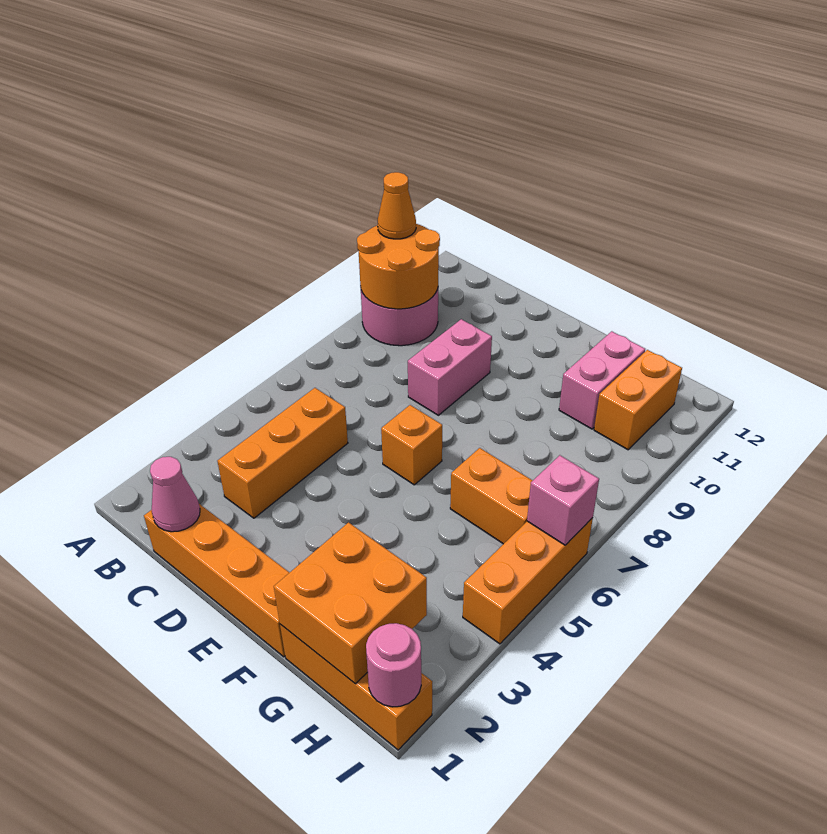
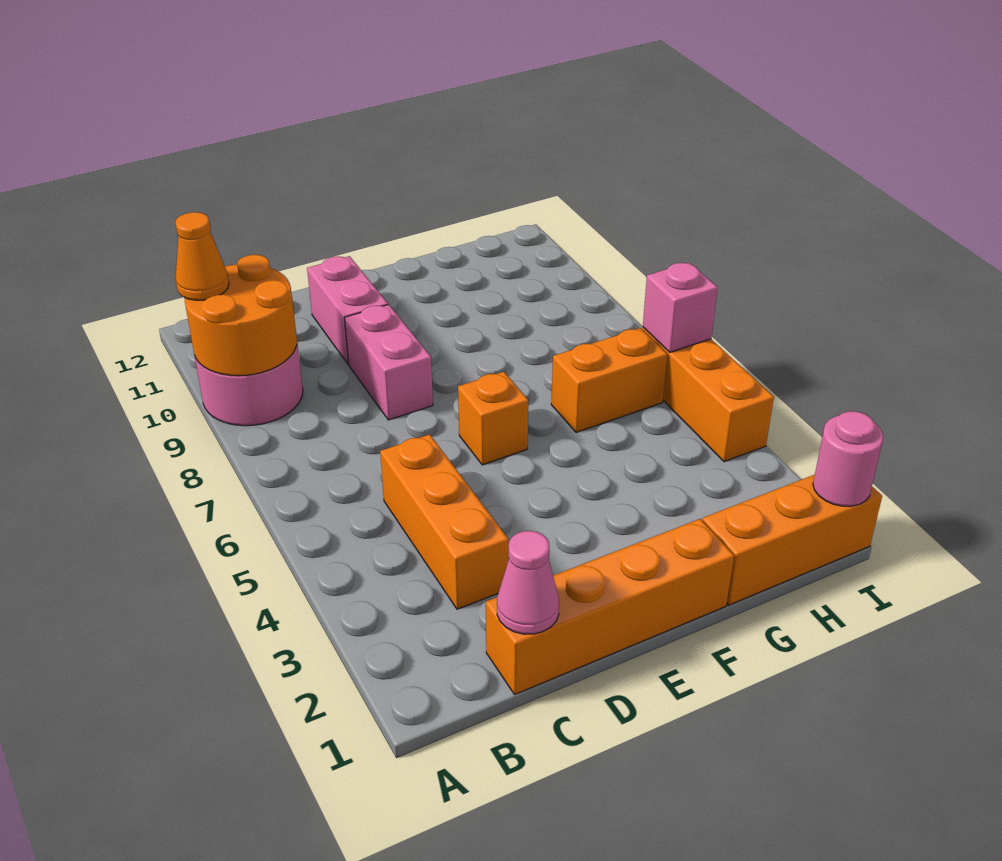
orange brick G1:H2 level 2 -> none
pink brick G10:G11 level 1 -> pink brick D10:D11 level 1
orange brick H10:H11 level 1 -> none

